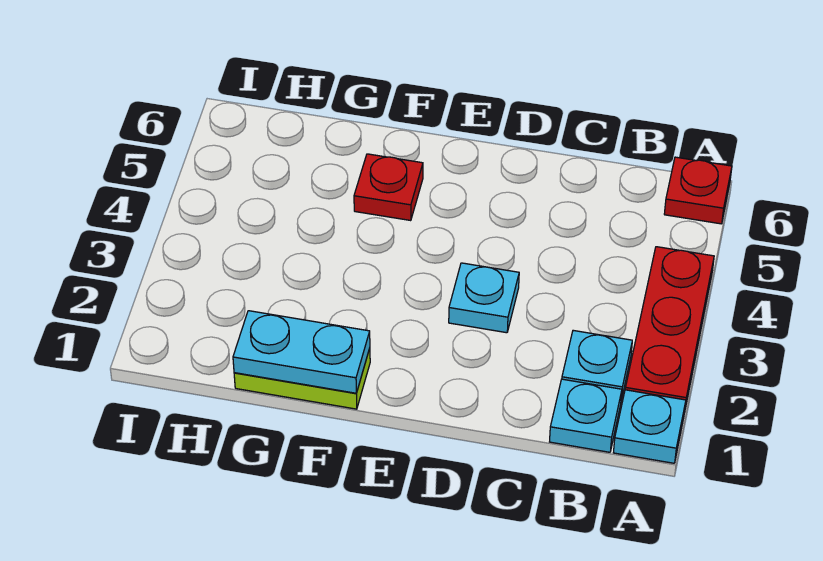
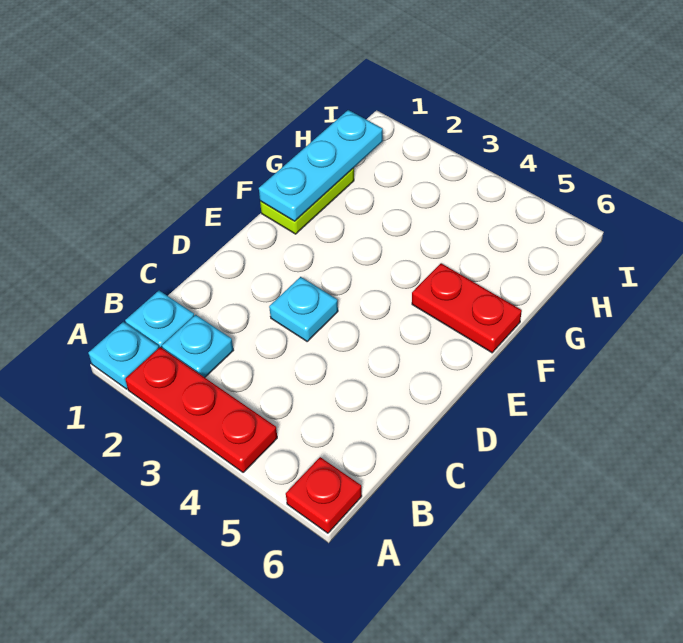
cyan plate F1:G1 level 2 -> cyan plate F1:H1 level 2
red plate F5 level 1 -> red plate F5:F6 level 1

